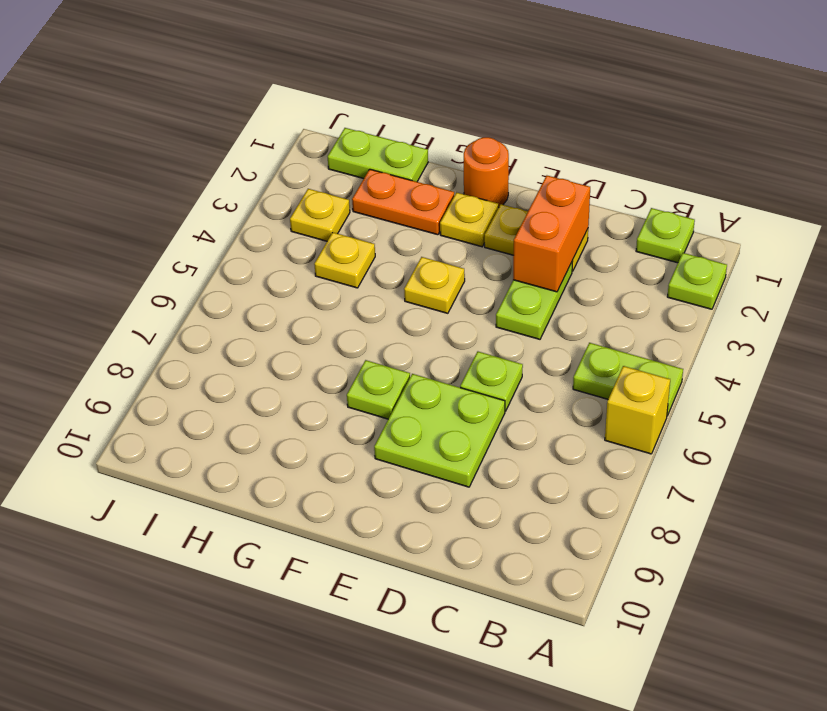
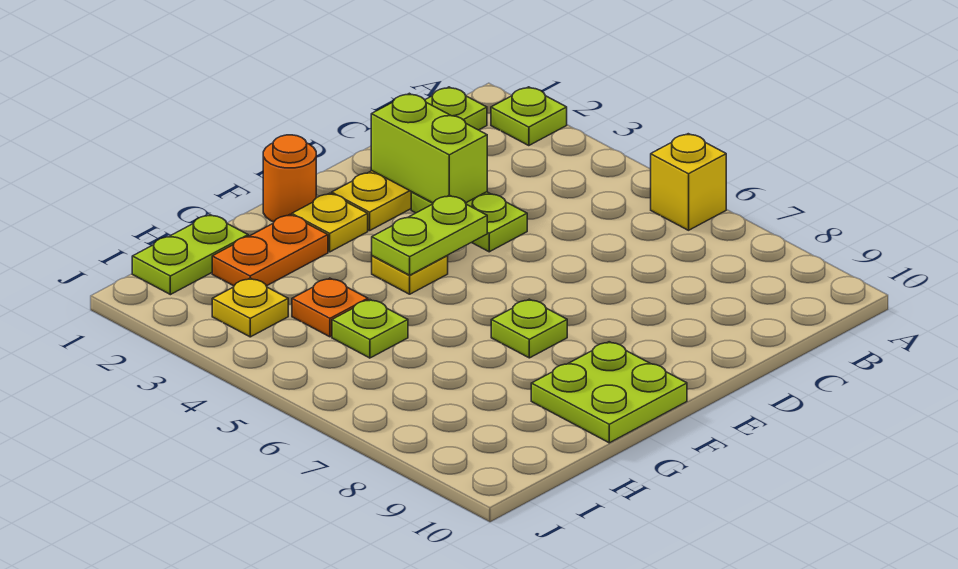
lime plate A5:B5 level 1 -> lime plate E4:F4 level 2
orange brick D2:D3 level 2 -> lime brick D2:D3 level 2
lime plate D6 level 1 -> lime plate H5 level 1
lime plate D7:E8 level 1 -> lime plate F9:G10 level 1
yellow plate H4 level 1 -> orange plate H4 level 1

